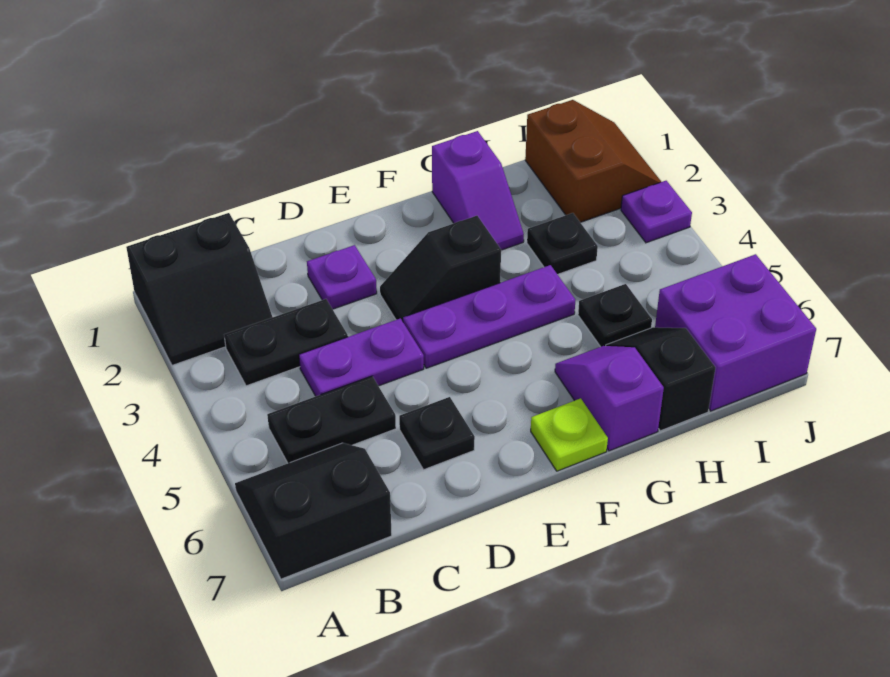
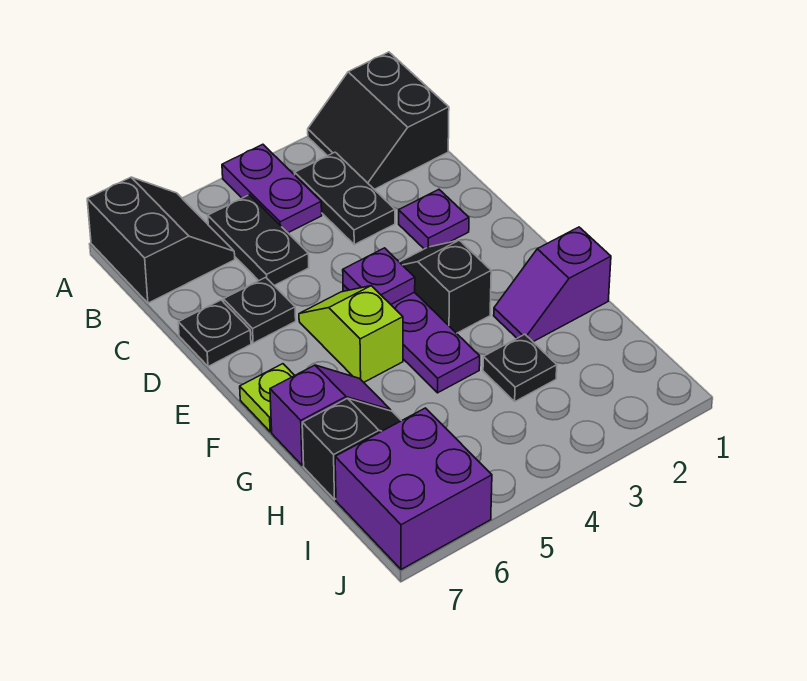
purple plate C4:D4 level 1 -> purple plate A4:B4 level 1
none -> lime slope E5:F5 level 1 top F
black plate H5 level 1 -> black plate D7 level 1
brown slope I1:J2 level 1 top I -> none
purple plate J3 level 1 -> purple plate E4 level 2

